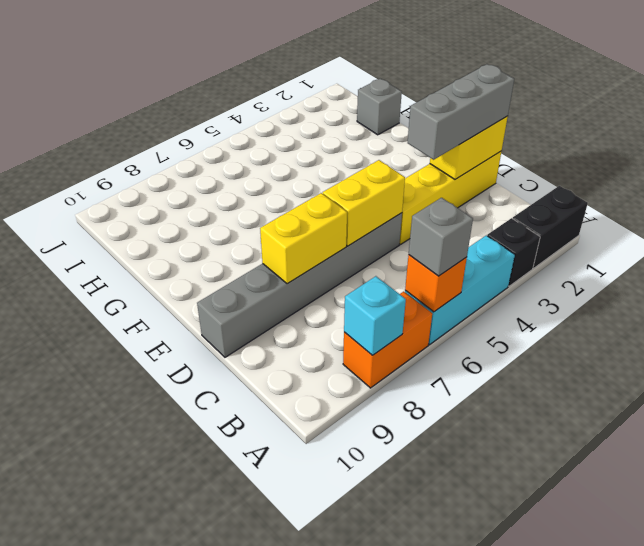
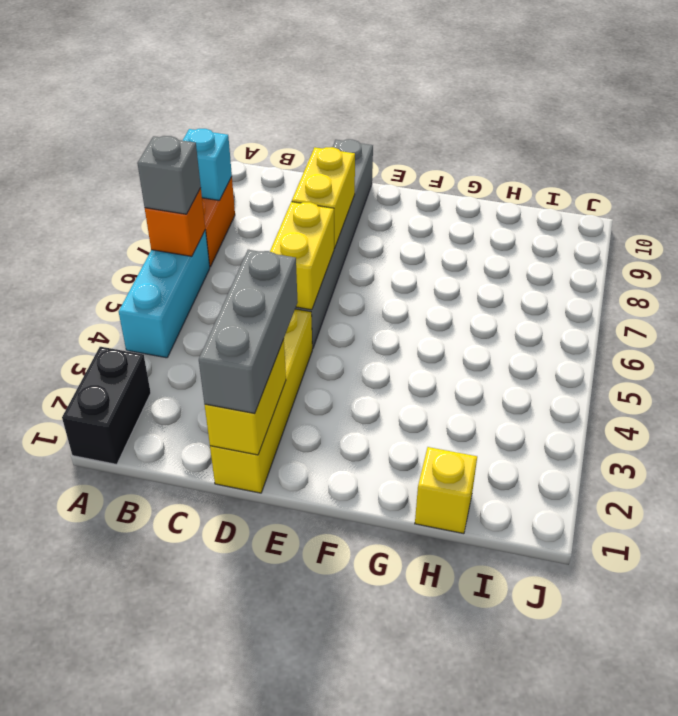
black brick A3 level 1 -> none
grey brick H1 level 1 -> yellow brick H1 level 1

